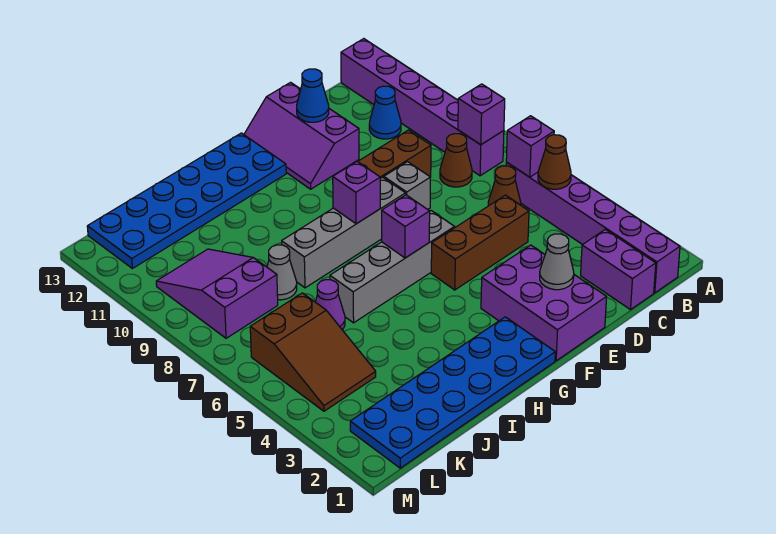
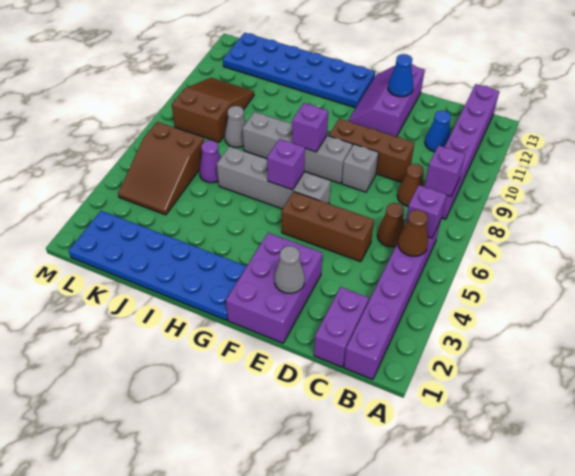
purple slope K8:L10 level 1 top 8 -> brown slope K8:L10 level 1 top 8

